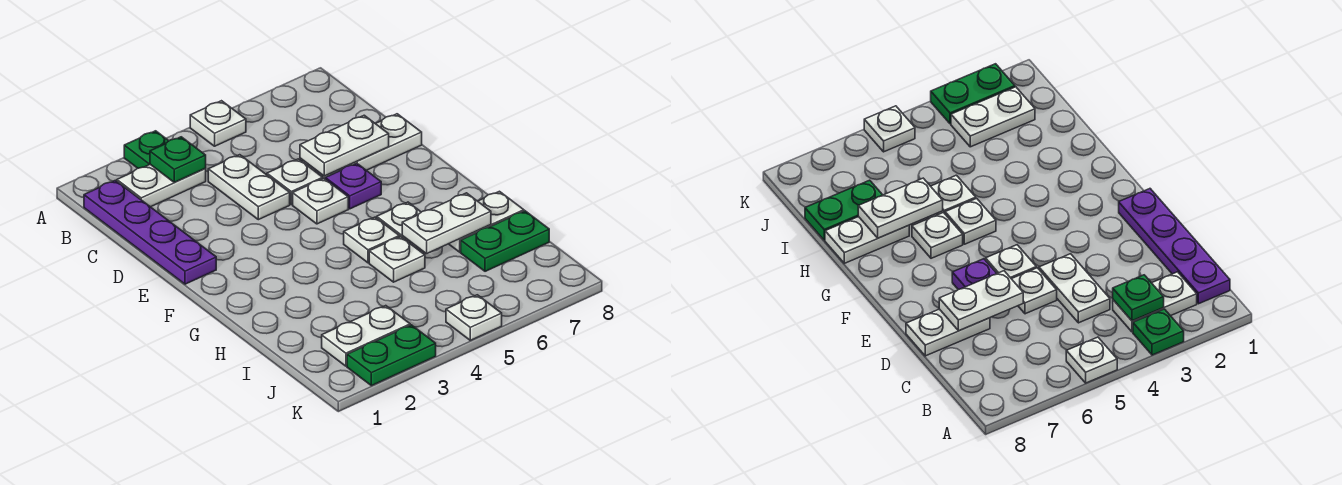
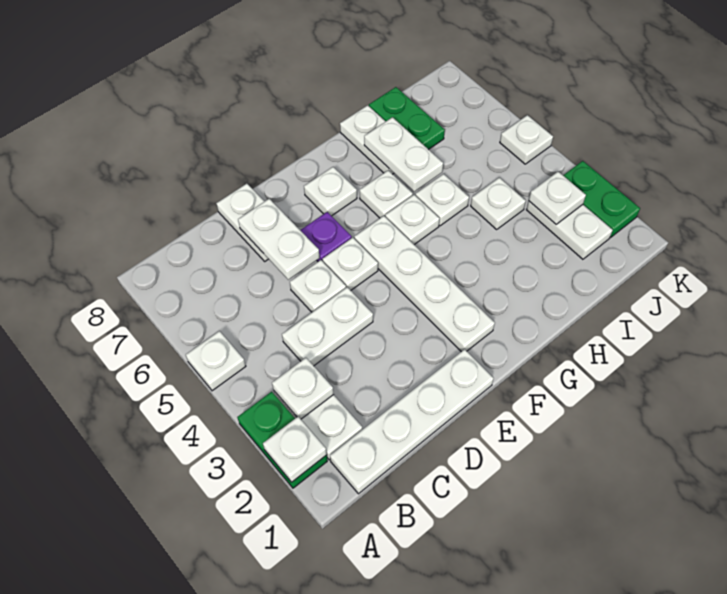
none -> white plate A2 level 2
green plate A3 level 1 -> green plate A2:A3 level 1
purple plate B1:E1 level 1 -> white plate B1:E1 level 1
green plate B3 level 2 -> white plate B3 level 2
none -> white plate F2:F5 level 1
none -> white plate F7 level 1
none -> white plate I4 level 1
none -> white plate J3 level 2

